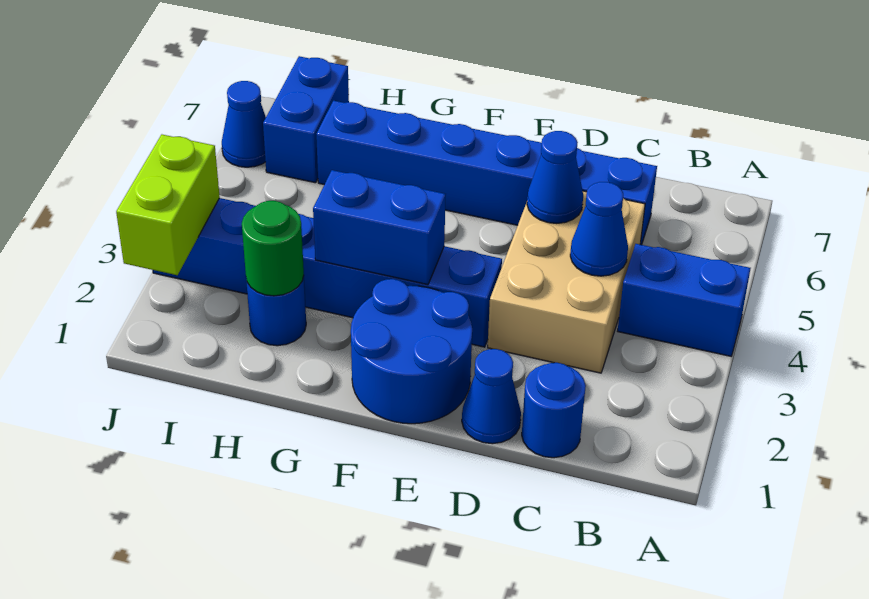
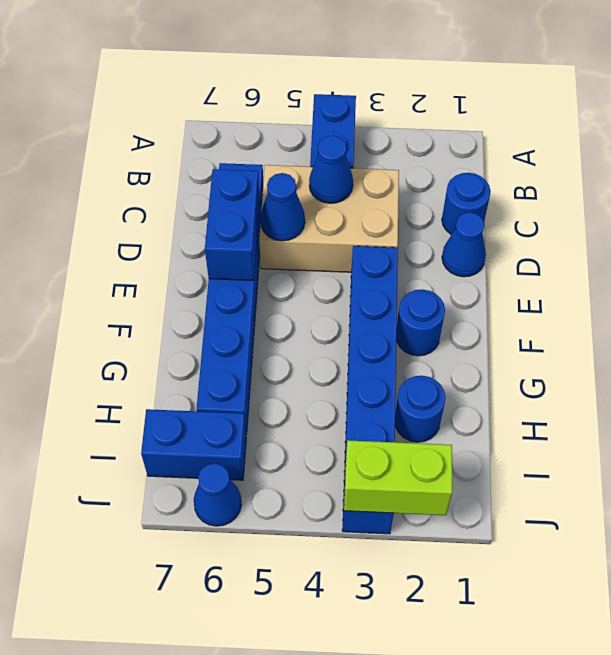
blue round brick E1:F2 level 1 -> blue round brick F2 level 1
blue brick F3:G3 level 2 -> blue brick D6:E6 level 2
green round brick H2 level 2 -> none

